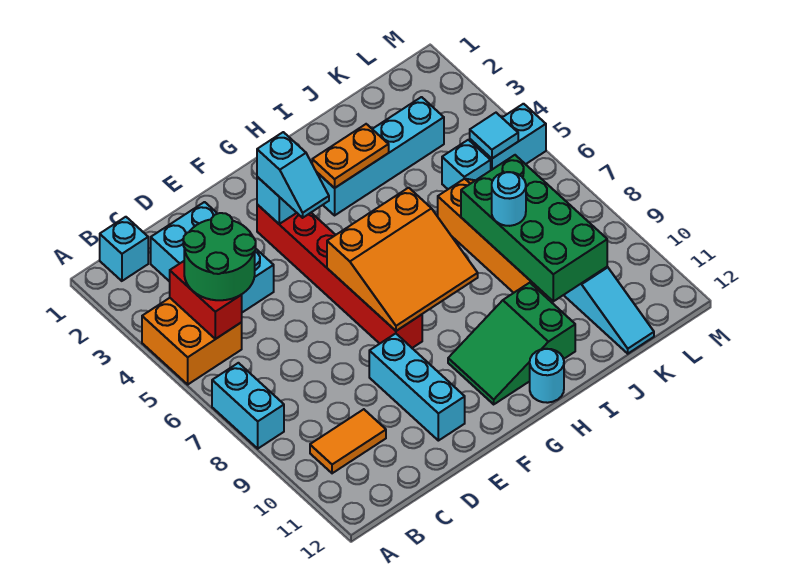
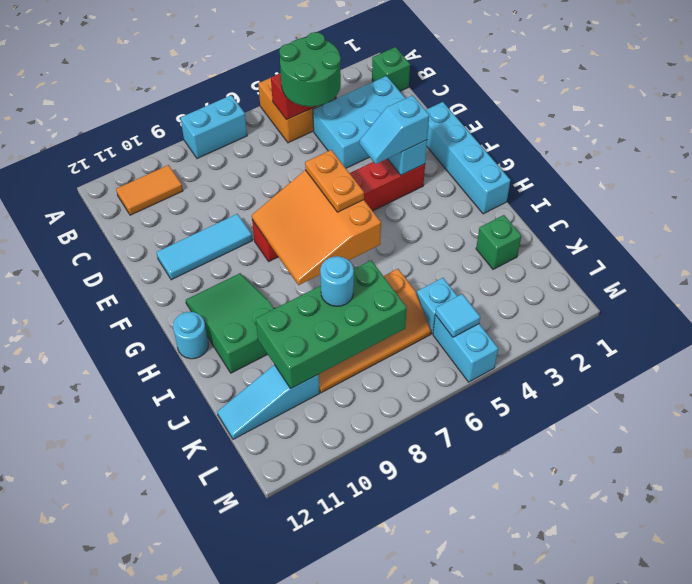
cyan brick B1 level 1 -> green brick B1 level 1
orange tile B10:C10 level 1 -> orange tile B10:B11 level 1
cyan brick E9:E11 level 1 -> cyan tile E9:E11 level 1
cyan brick H3:K3 level 1 -> cyan brick E1:H1 level 1
orange plate H3:I3 level 2 -> orange plate F6:G6 level 3
none -> green brick J2 level 1

